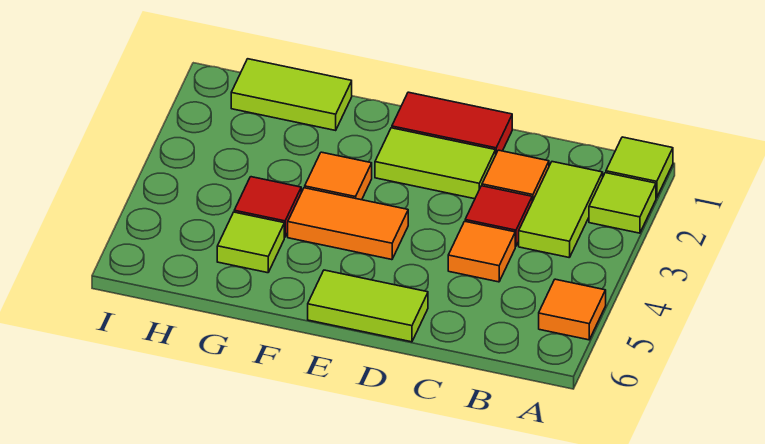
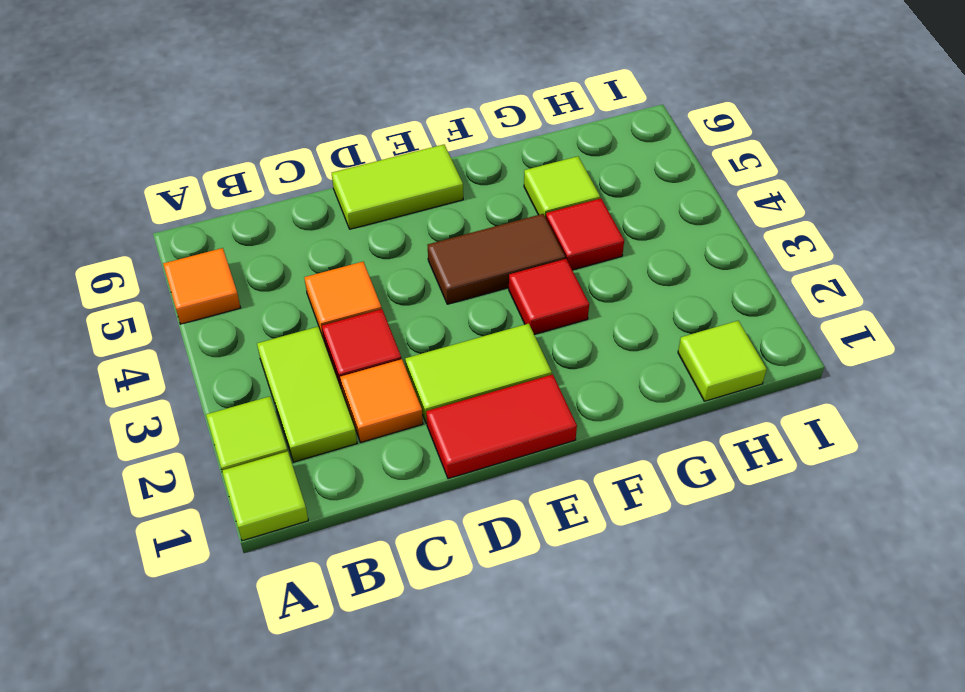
orange tile E4:F4 level 1 -> brown tile E4:F4 level 1
orange tile F3 level 1 -> red tile F3 level 1
lime tile G1:H1 level 1 -> lime tile H1 level 1

